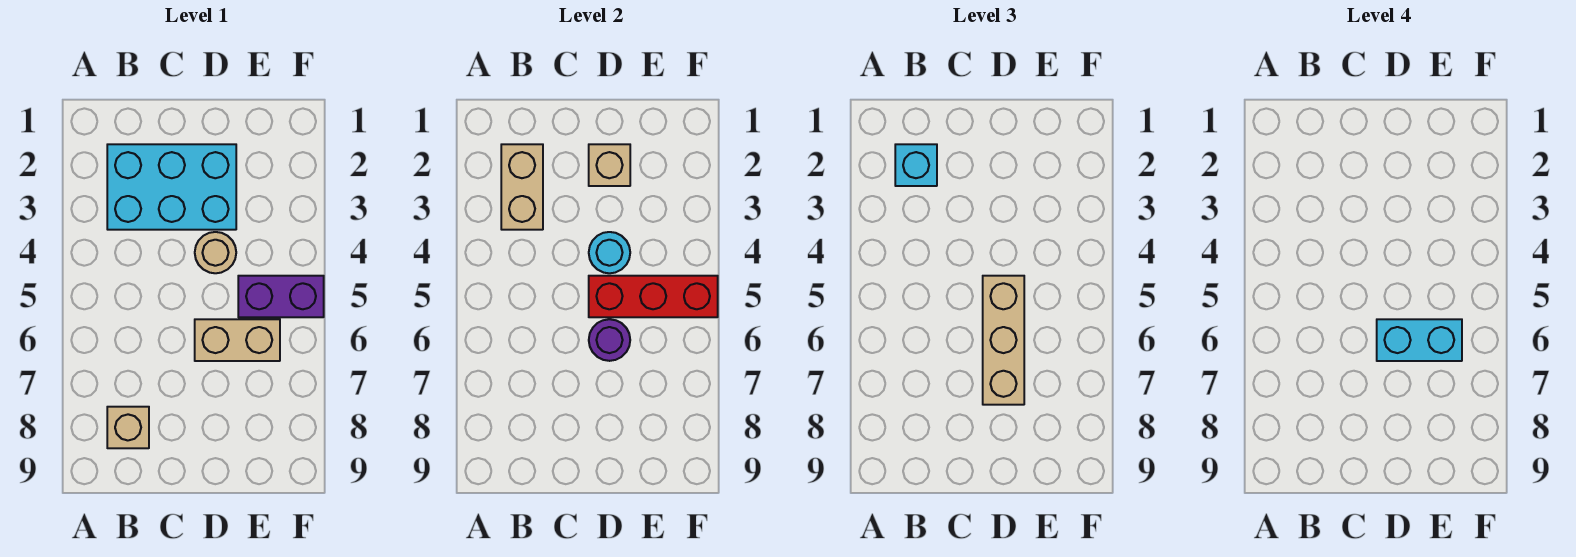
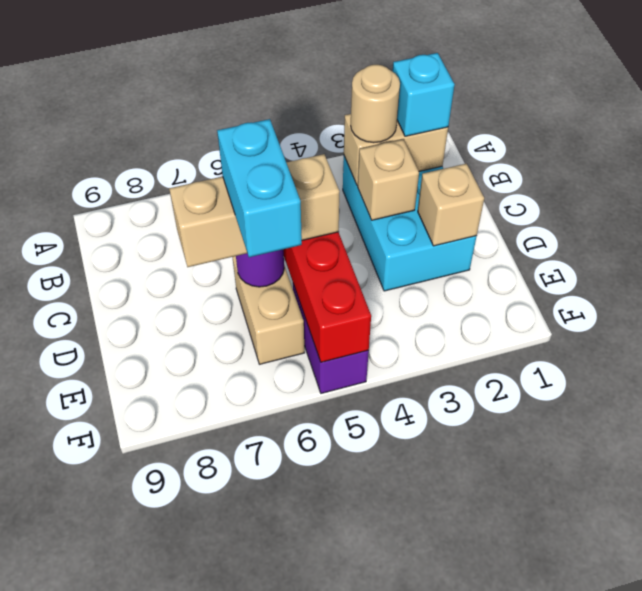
tan brick B8 level 1 -> tan brick C3 level 2
tan round brick D4 level 1 -> tan round brick B3 level 3
cyan round brick D4 level 2 -> none

